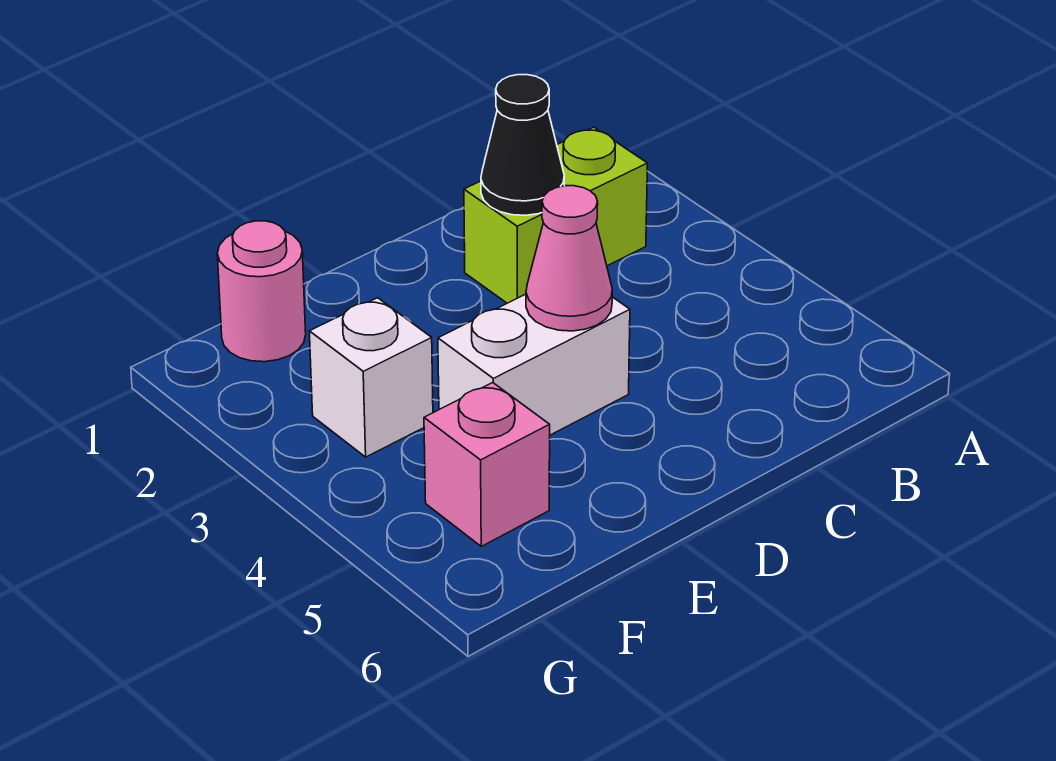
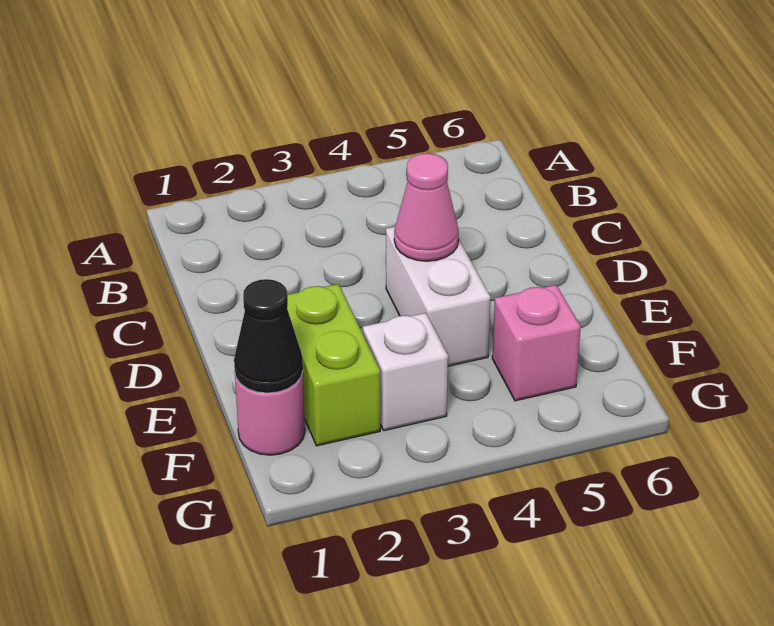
lime brick B2:C2 level 1 -> lime brick E2:F2 level 1
black cone C2 level 2 -> black cone F1 level 2

